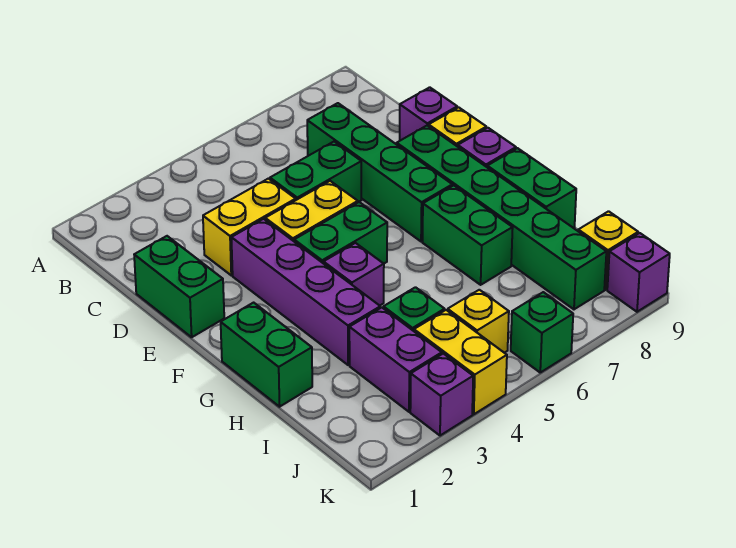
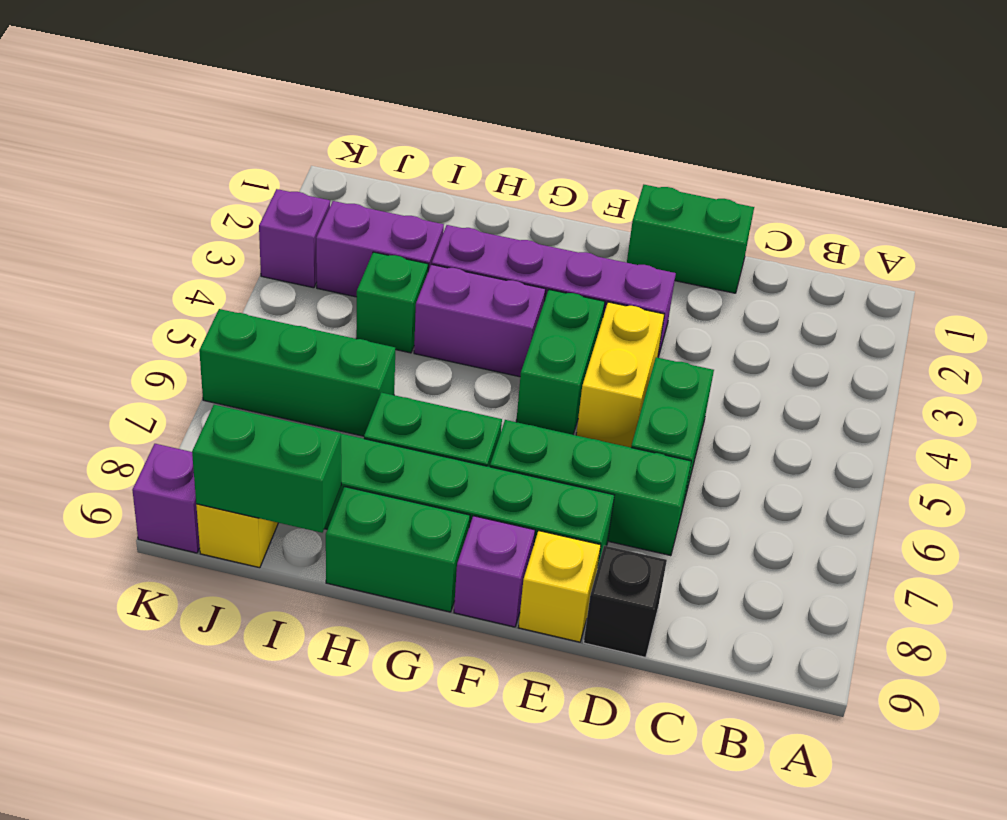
green brick C7:F7 level 1 -> green brick D7:F7 level 1
yellow brick D3:D4 level 1 -> none
purple brick D9 level 1 -> black brick D9 level 1
green brick G1:H1 level 1 -> green brick I9:J9 level 2
purple brick G4 level 1 -> purple brick G4:H4 level 1
yellow brick J4:K4 level 1 -> none
yellow brick J5 level 1 -> none
green brick K6 level 1 -> green brick I6:K6 level 1

